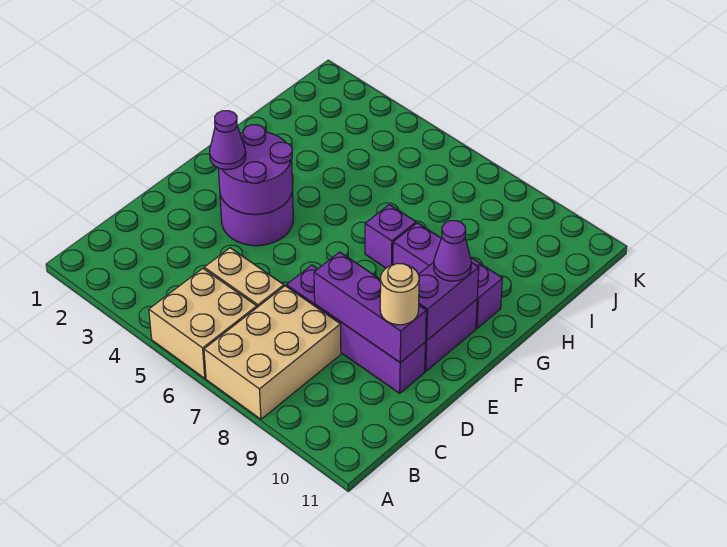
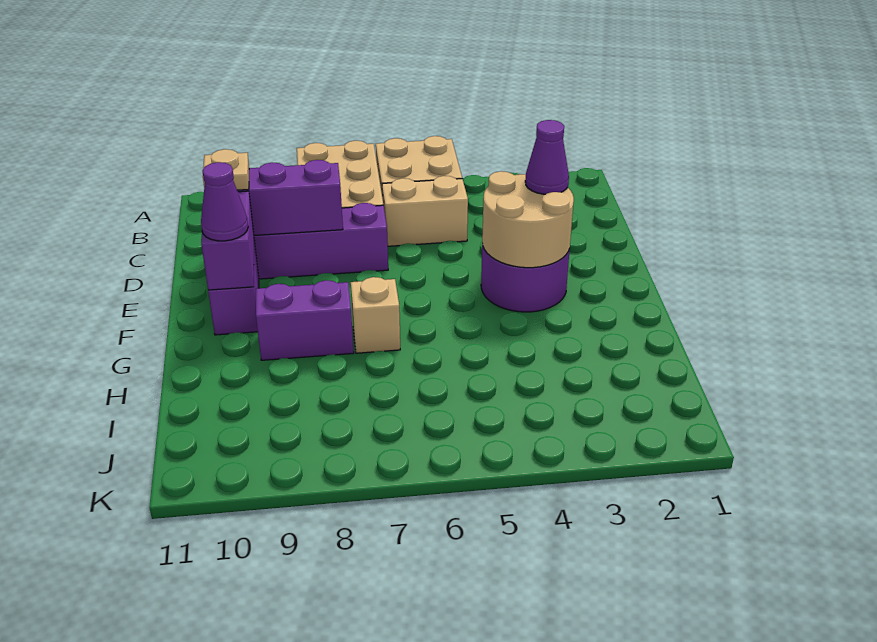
tan round brick D10 level 3 -> tan plate D10 level 3
purple round brick E3:F4 level 2 -> tan round brick E3:F4 level 2
purple brick G7 level 1 -> tan brick G7 level 1
purple brick G8:G10 level 1 -> purple brick G8:G9 level 1

